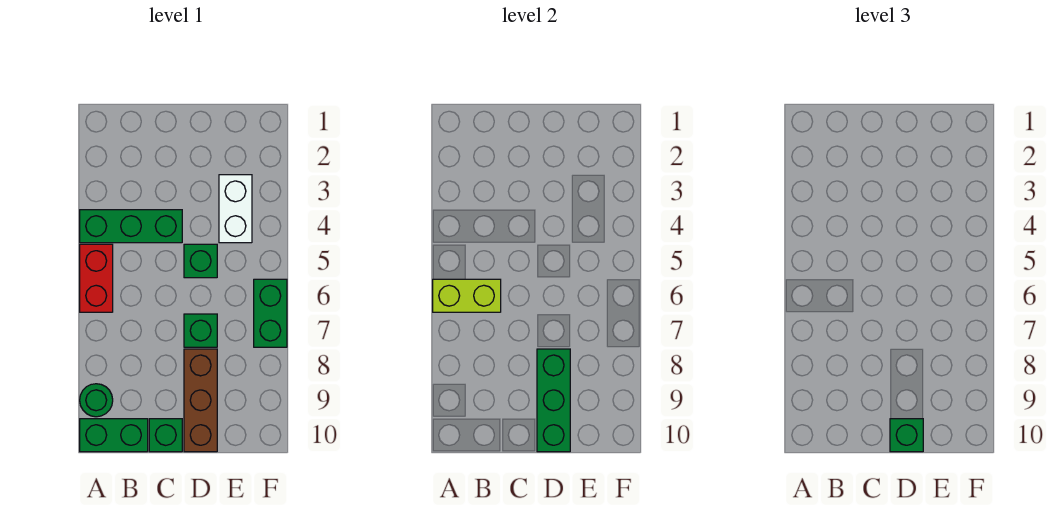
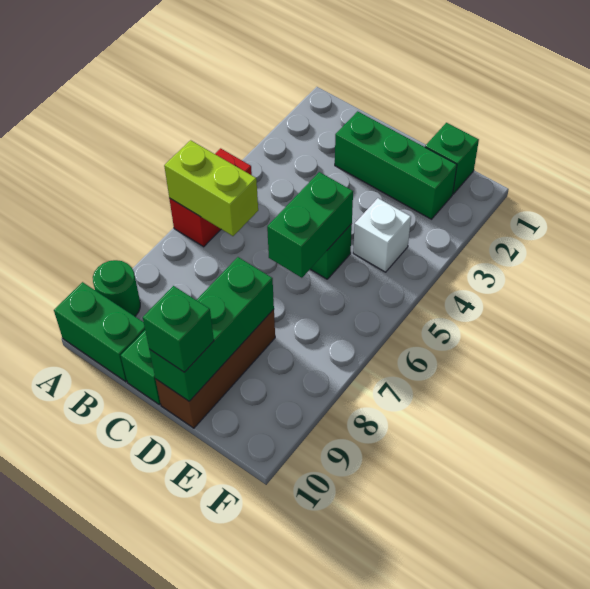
green brick A4:C4 level 1 -> green brick C2:E2 level 1
green brick D7 level 1 -> green brick E1 level 1
white brick E3:E4 level 1 -> white brick E4 level 1
green brick F6:F7 level 1 -> green brick D5:D6 level 2

